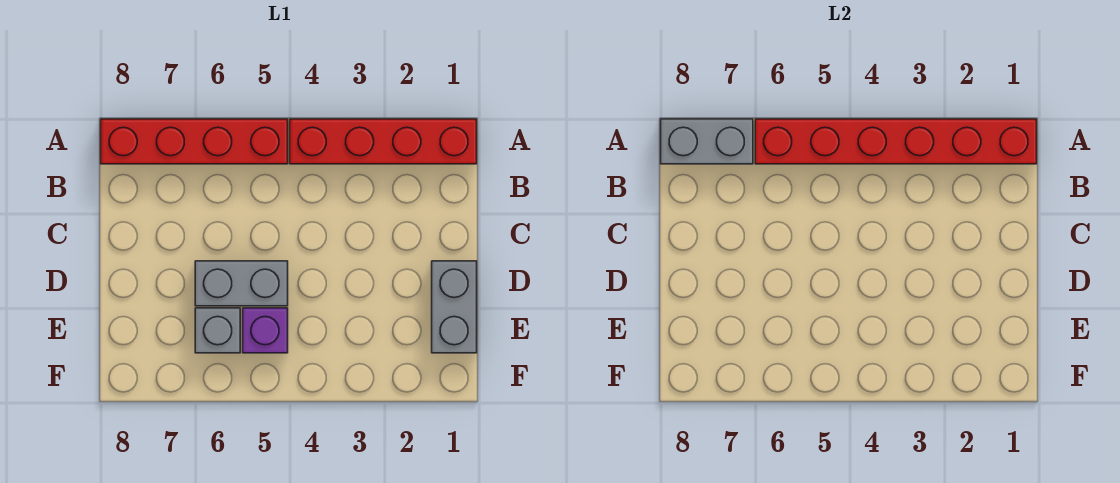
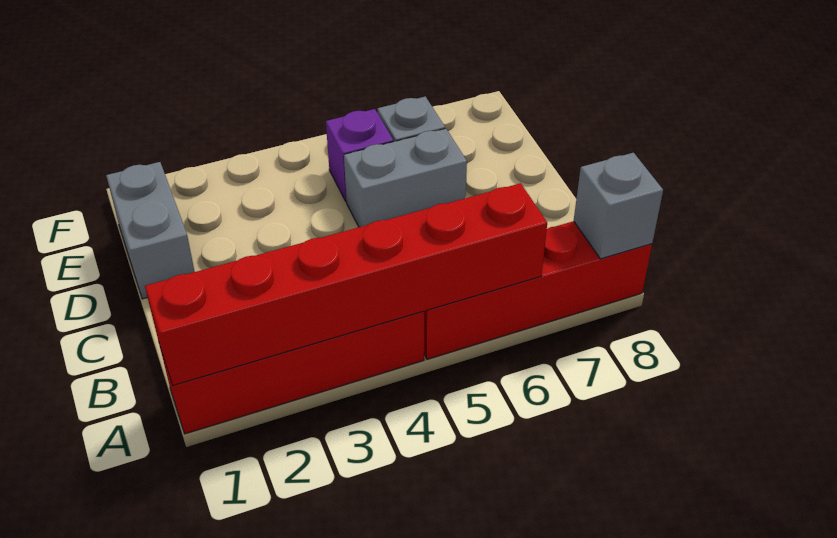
grey brick A7:A8 level 2 -> grey brick A8 level 2

